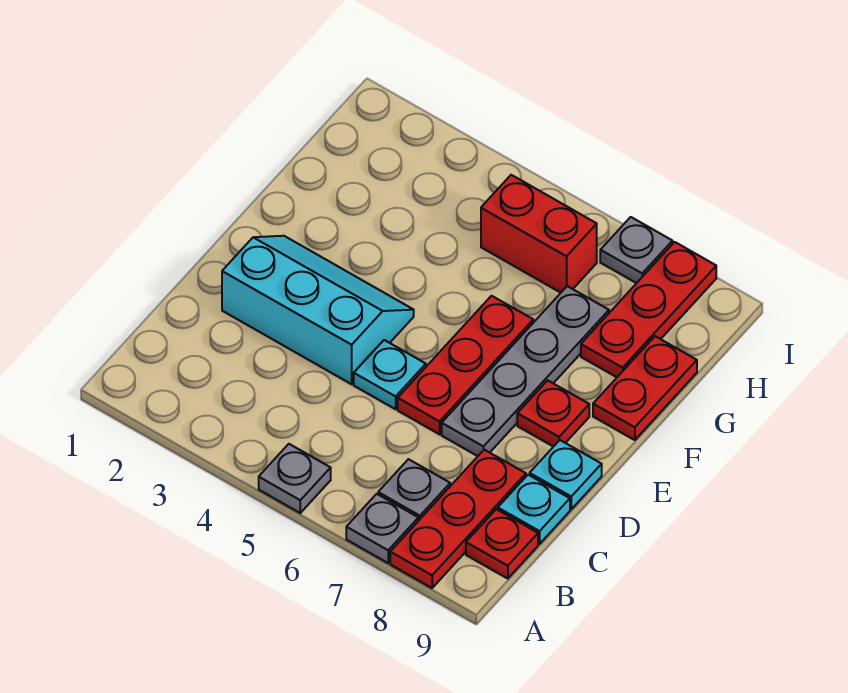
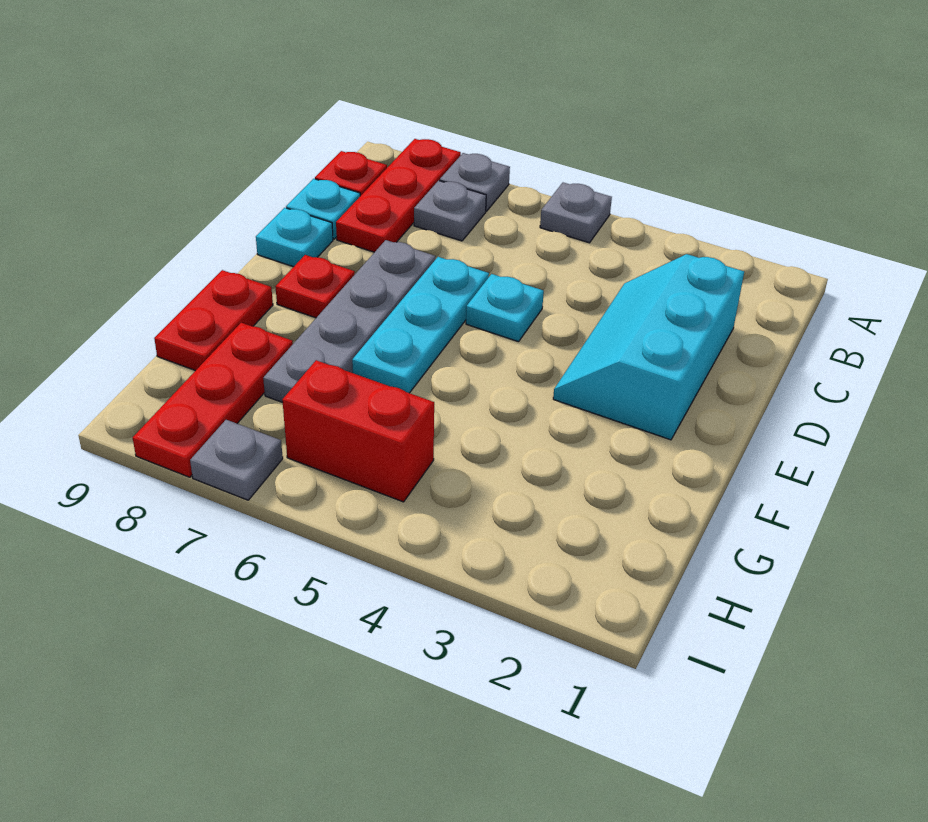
cyan slope D2:E4 level 1 top D -> cyan slope C2:E3 level 1 top 2
red plate D6:F6 level 1 -> cyan plate D6:F6 level 1

